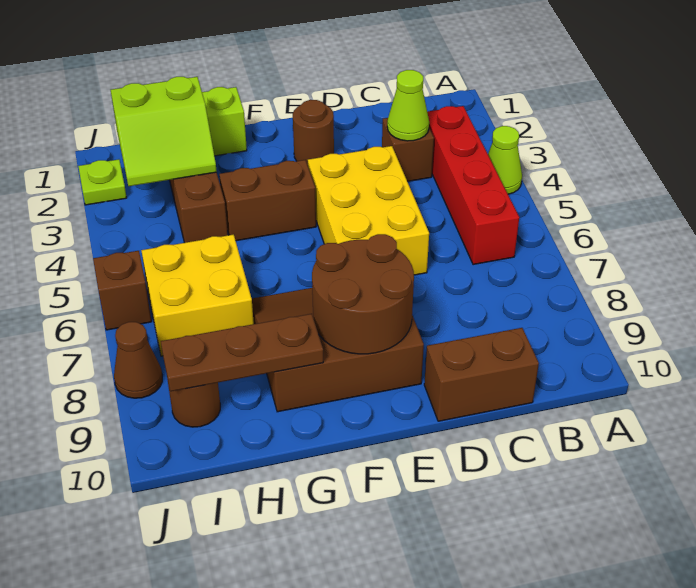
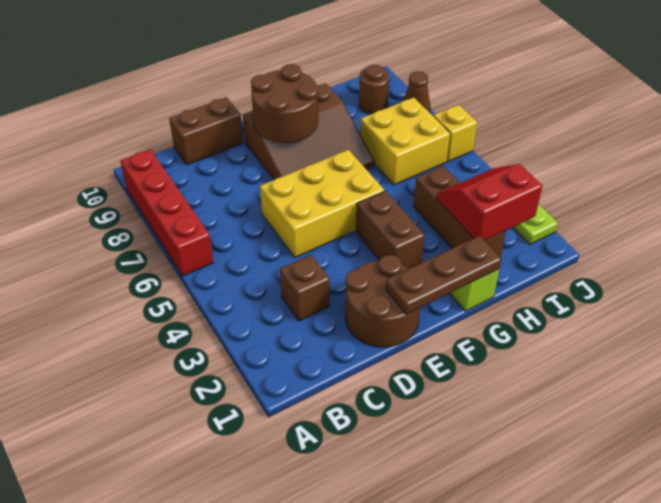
lime cone A4 level 1 -> none
red brick B3:B6 level 1 -> red brick A6:A9 level 1
lime cone C3 level 2 -> none
yellow brick D4:E6 level 1 -> yellow brick D5:F6 level 1
brown round brick E2 level 1 -> brown round brick D1:E2 level 1
brown brick F4:G4 level 1 -> brown brick F3:F4 level 1
brown plate G9:I9 level 2 -> brown plate E1:G1 level 2
lime slope H2:I3 level 2 top 2 -> red slope H2:I3 level 2 top 2
brown brick J6 level 1 -> yellow brick J6 level 1

